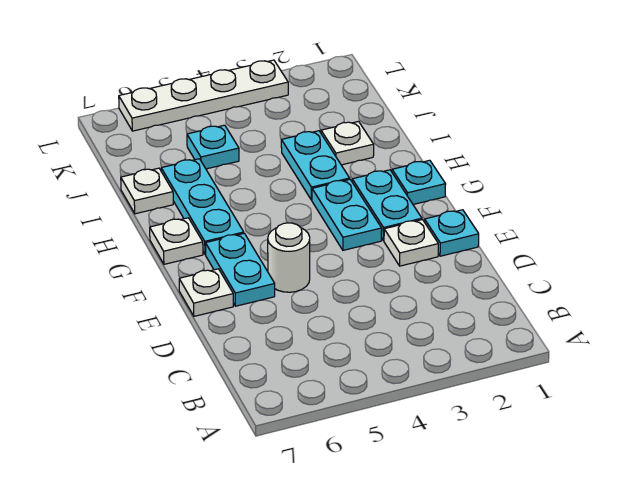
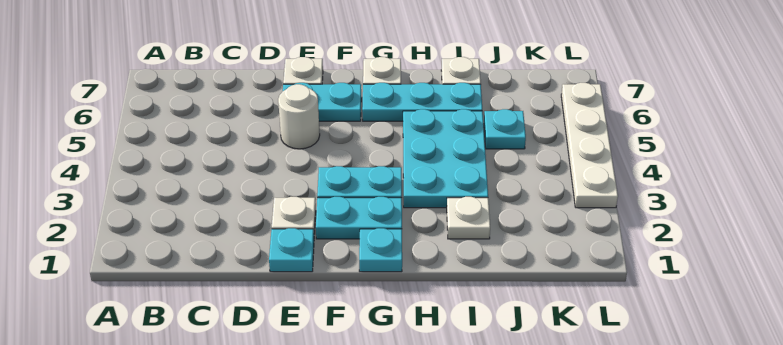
cyan plate H3:I3 level 1 -> cyan plate H3:I5 level 1

